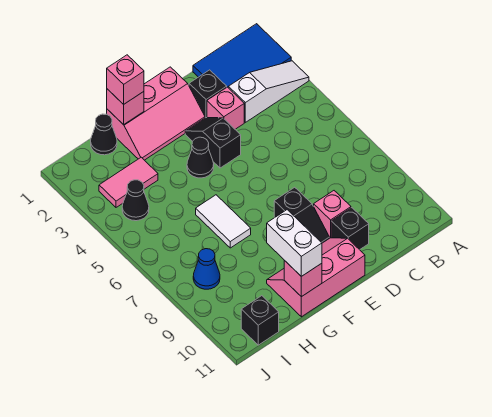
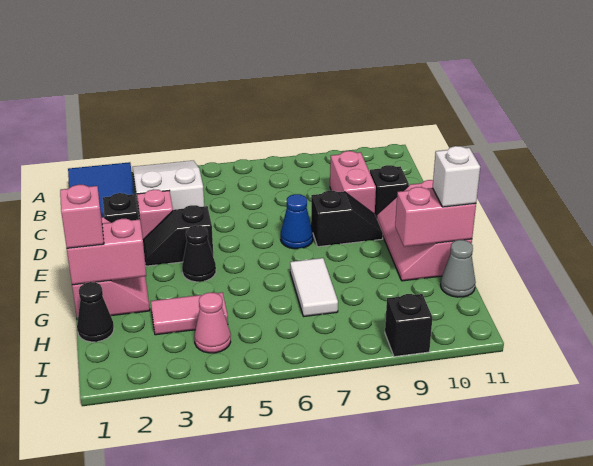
white slope A3:C3 level 1 top C -> white slope A3:C4 level 1 top C
pink brick D9 level 1 -> pink brick C9:D9 level 1
pink brick G1 level 2 -> pink brick G1:G2 level 2
white tile G6:G7 level 1 -> white tile G7:H7 level 1
white brick G10:G11 level 3 -> white brick G11 level 3
pink brick G11 level 2 -> pink brick G10:G11 level 2
pink tile H3:I3 level 1 -> pink tile H3:H4 level 1
none -> grey cone H11 level 1
black cone I4 level 1 -> pink cone I4 level 1
blue cone I8 level 1 -> blue cone E7 level 1
black brick I11 level 1 -> black brick J9 level 1

